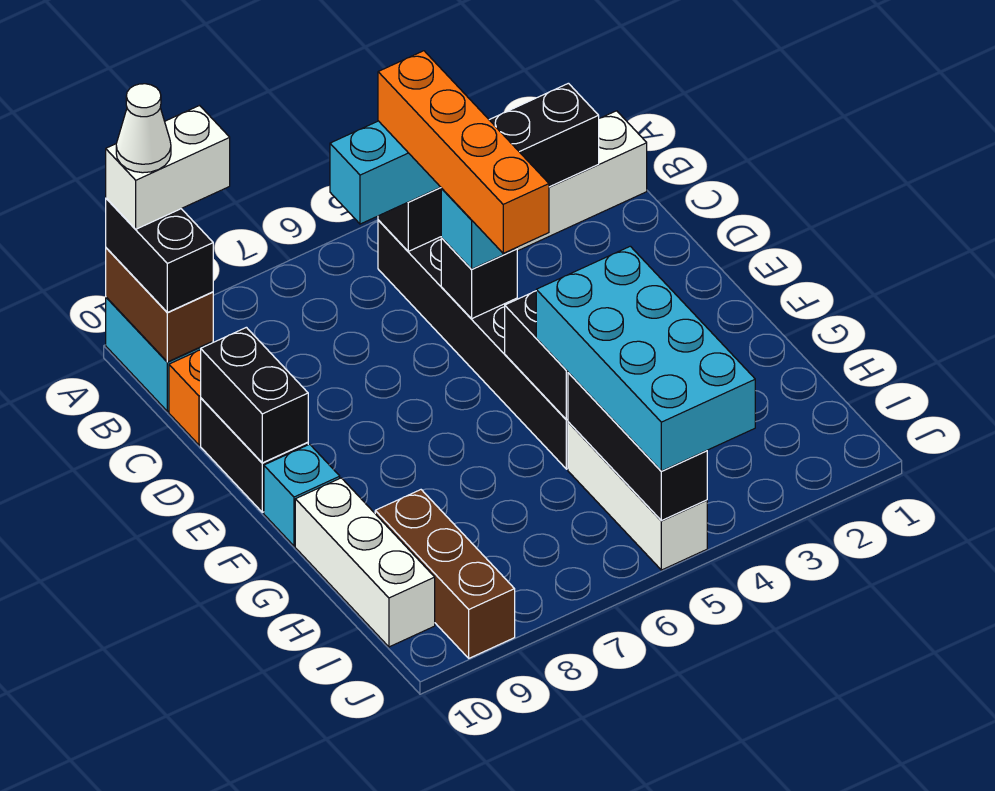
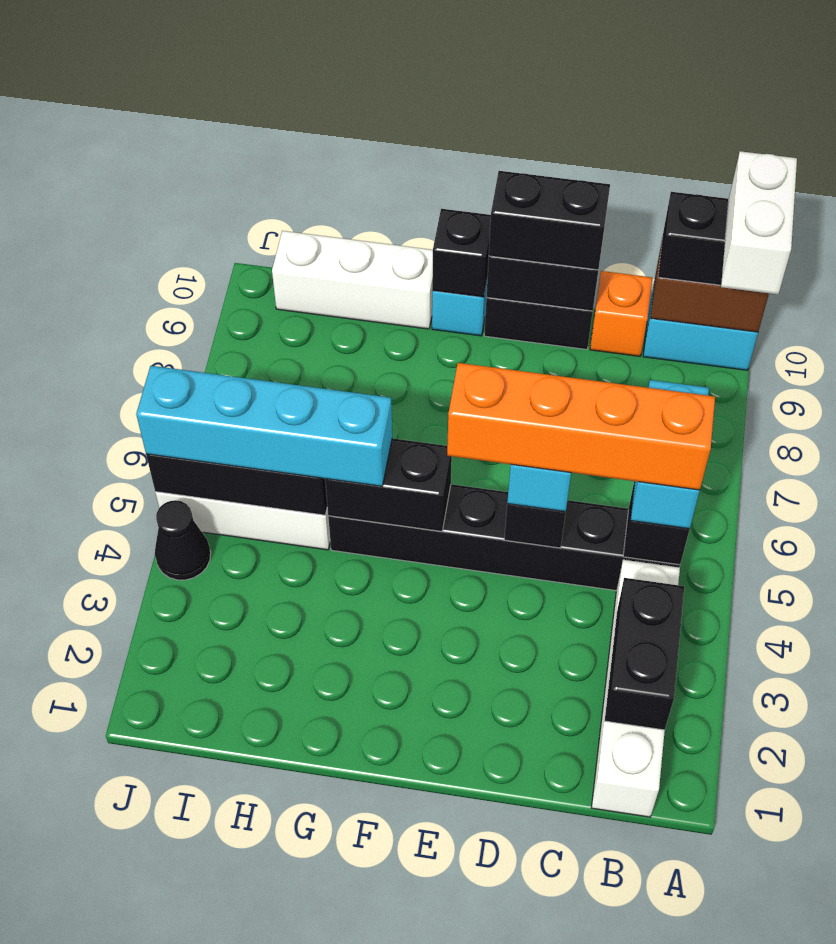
white cone A10 level 5 -> none
none -> black brick D10:E10 level 3
none -> black brick F10 level 2
cyan brick G4:J5 level 3 -> cyan brick G5:J5 level 3
brown brick H9:J9 level 1 -> none
none -> black cone J4 level 1

